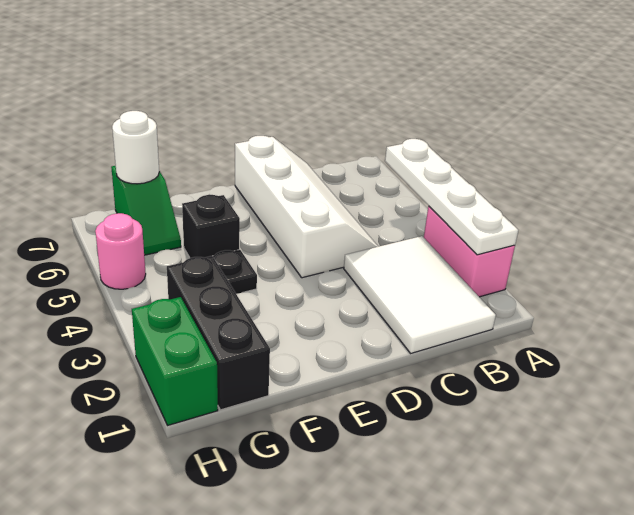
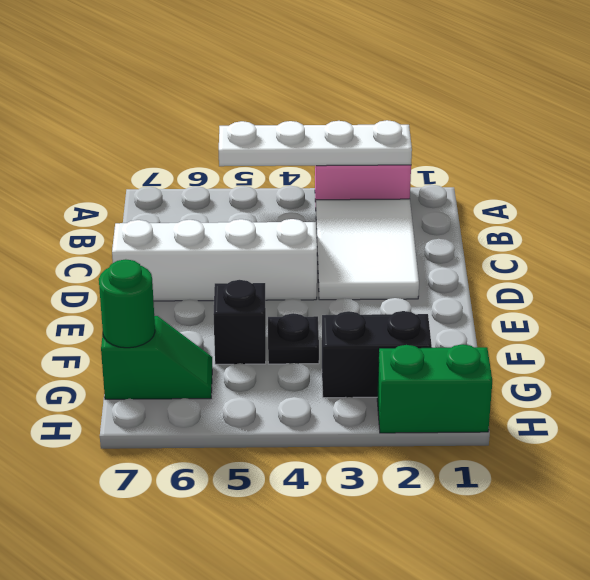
white tile B1:C3 level 1 -> white tile B2:D3 level 1
black brick G1:G3 level 1 -> black brick G2:G3 level 1
white round brick G7 level 2 -> green round brick G7 level 2
pink round brick H5 level 1 -> none

